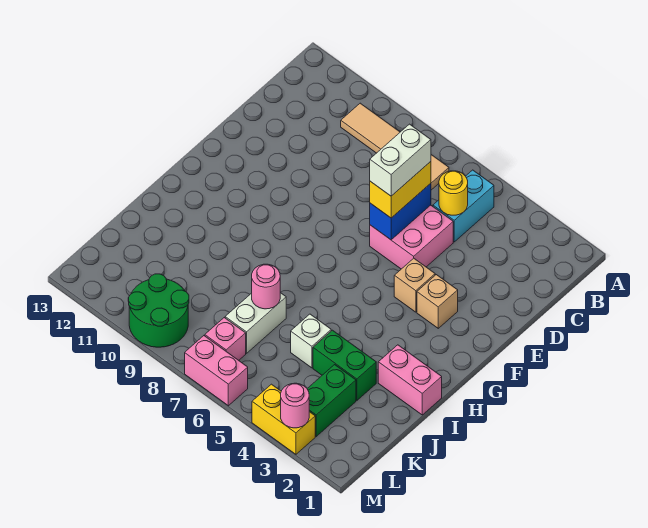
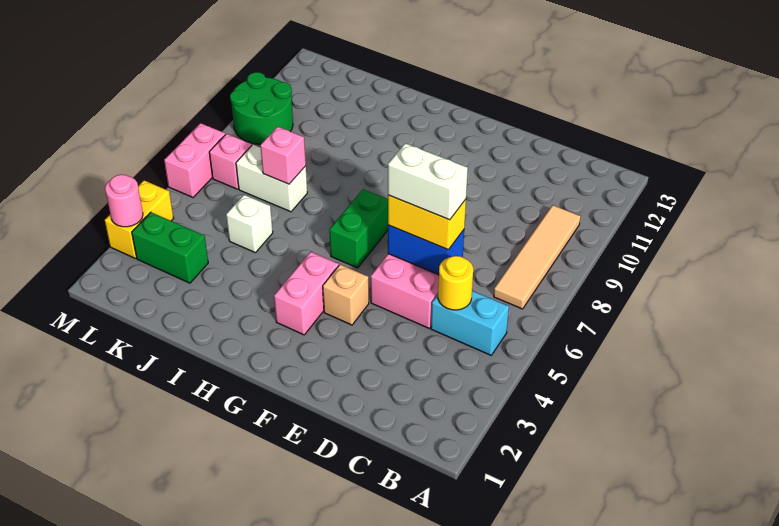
tan brick F3 level 1 -> none
pink brick I1:I2 level 1 -> pink brick G3:G4 level 1
green brick J3:J4 level 1 -> green brick G6:G7 level 1
pink round brick J7 level 2 -> pink brick J7 level 2

